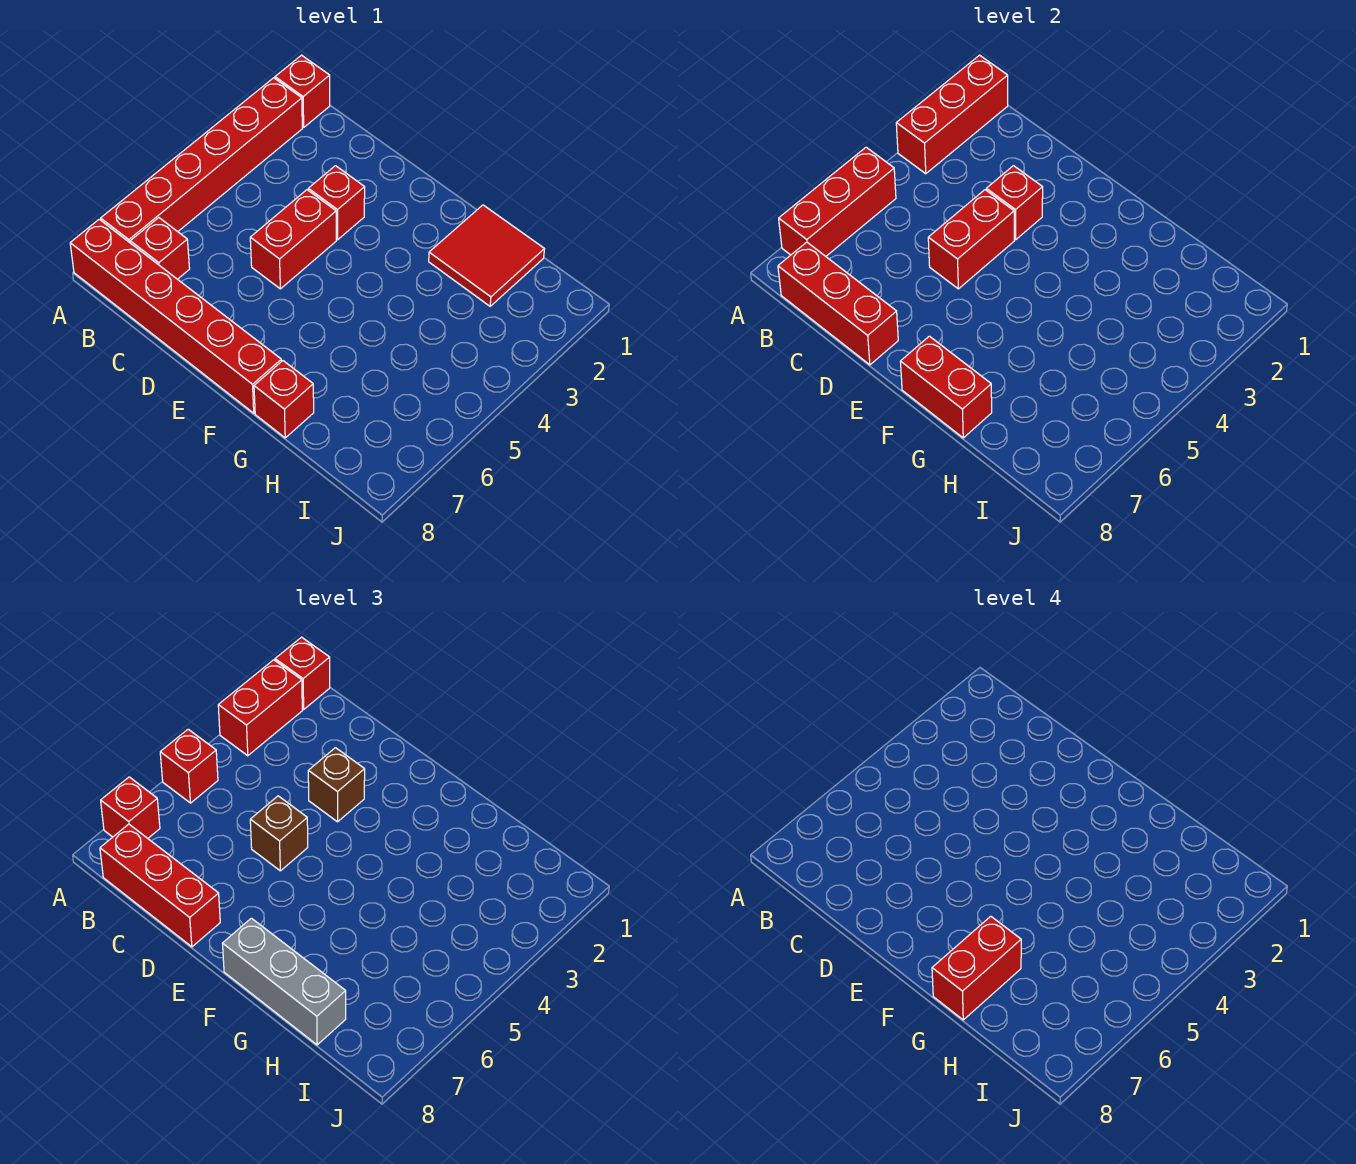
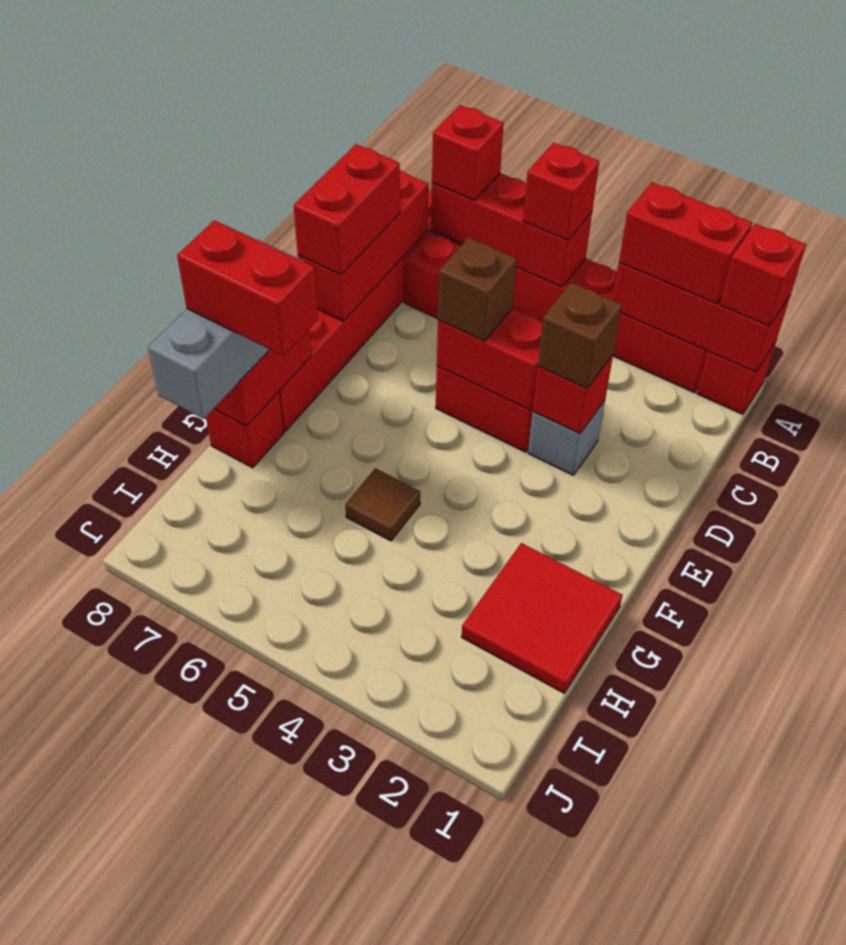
red brick B8:D8 level 3 -> red brick C8:D8 level 3
red brick D3 level 1 -> grey brick D3 level 1
none -> brown tile G5 level 1

